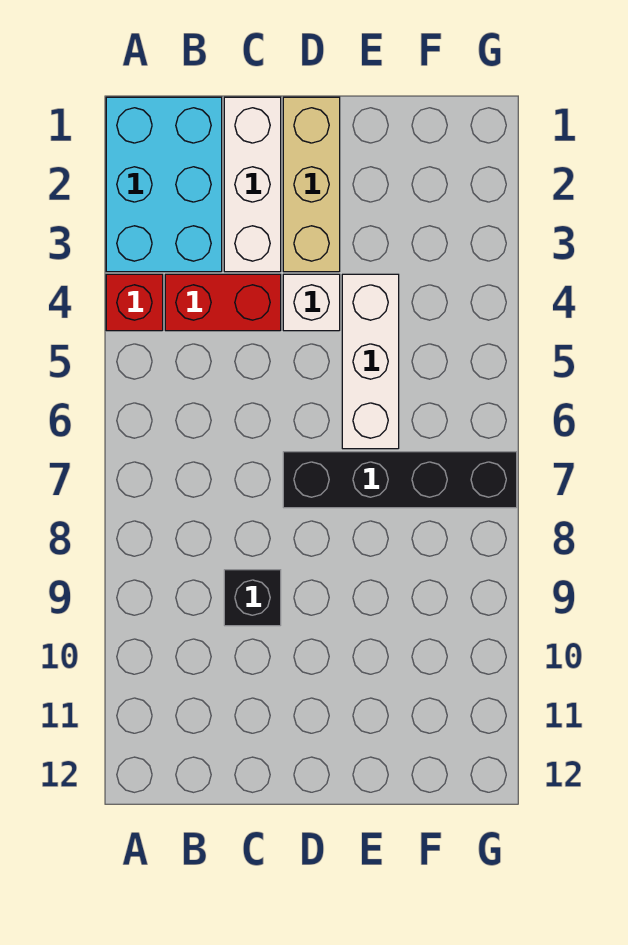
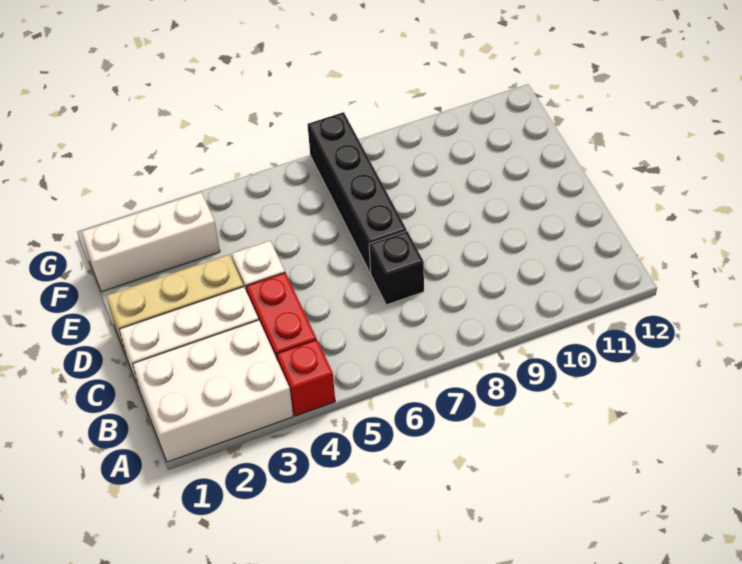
cyan brick A1:B3 level 1 -> white brick A1:B3 level 1
black brick C9 level 1 -> black brick C7 level 1
white brick E4:E6 level 1 -> white brick F1:F3 level 1

